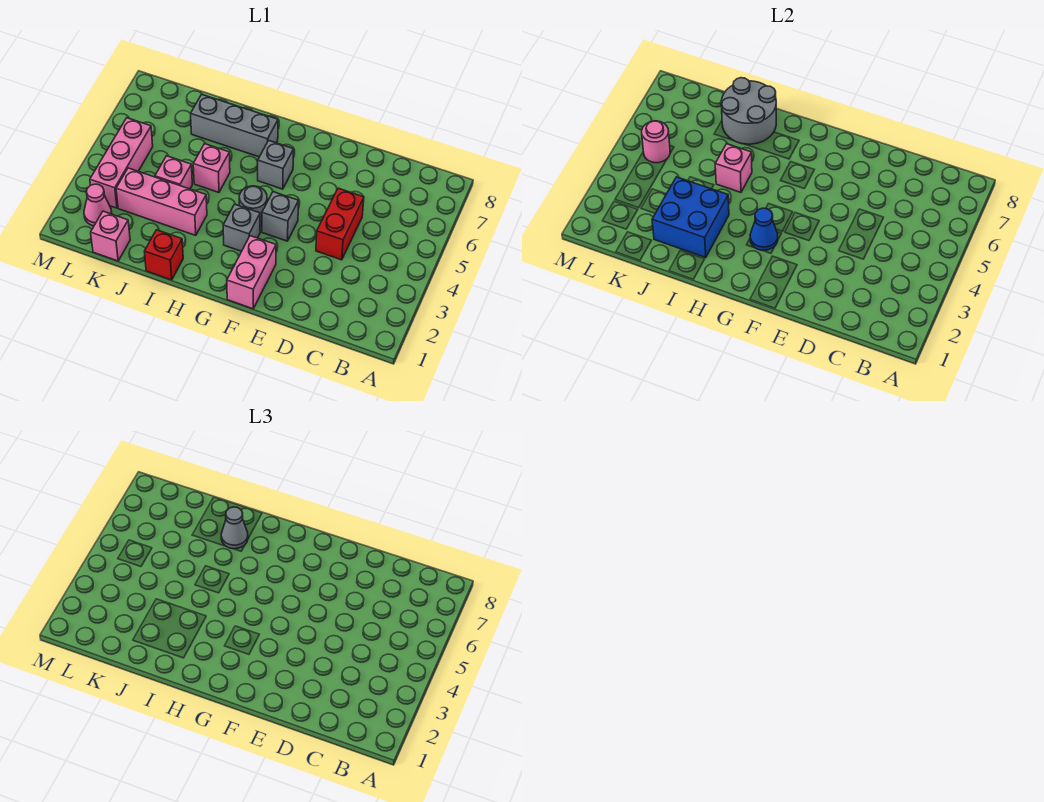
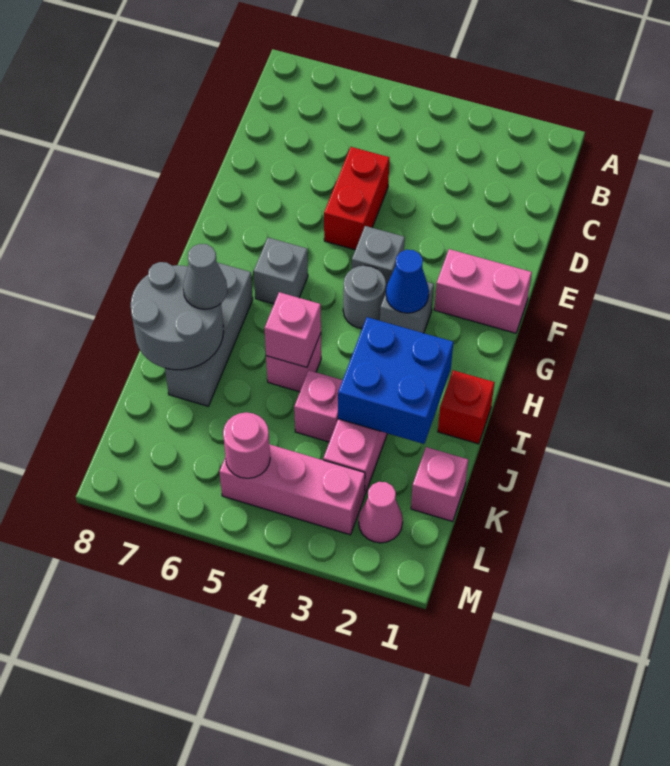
red brick D4:D5 level 1 -> red brick D5:E5 level 1

